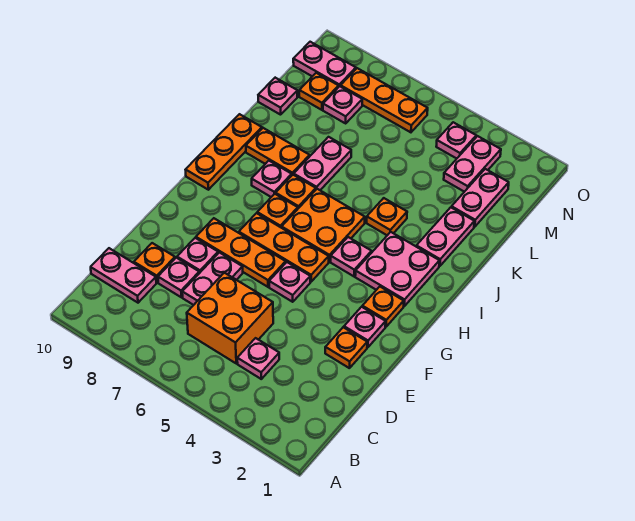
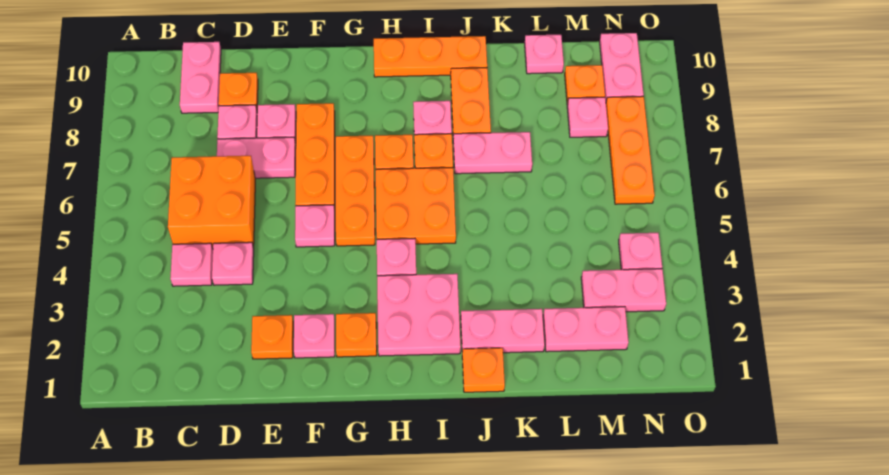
none -> pink plate D4 level 1
orange plate J4 level 1 -> orange plate J1 level 1

